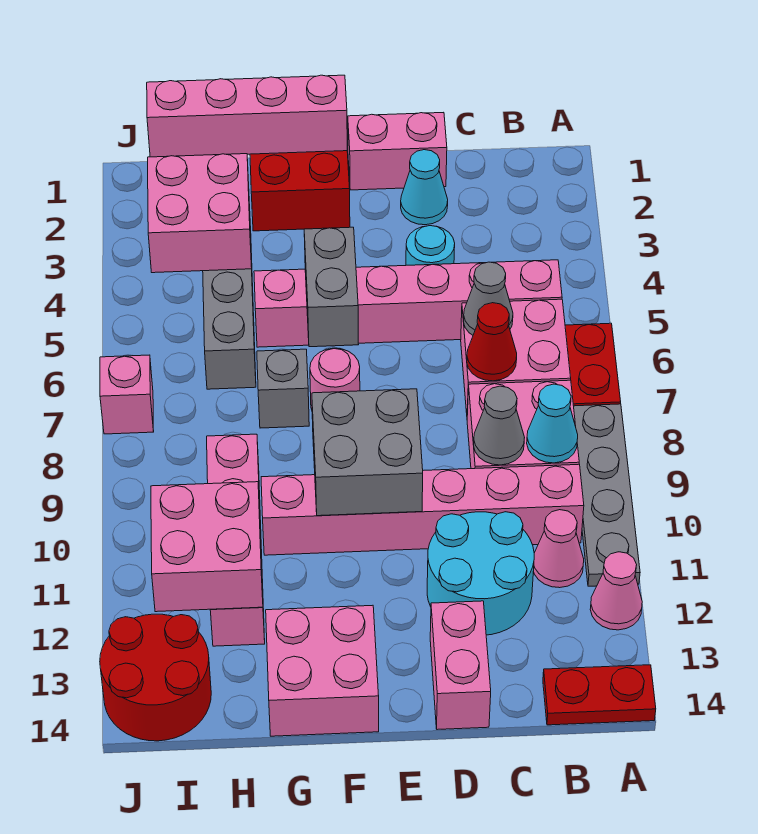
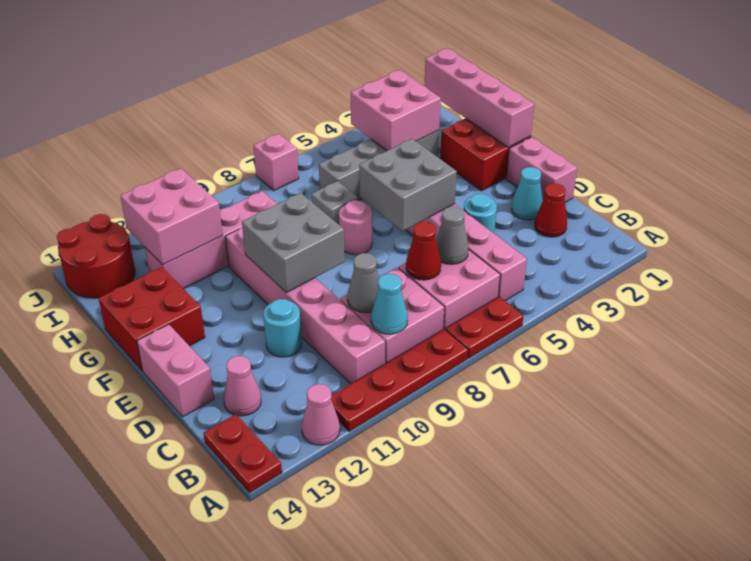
grey plate A8:A11 level 1 -> red plate A8:A11 level 1
pink cone B11 level 1 -> pink cone C13 level 1
none -> red cone C2 level 1
cyan round brick C11:D12 level 1 -> cyan round brick D11 level 1
pink brick D13:D14 level 1 -> pink brick D14:E14 level 1
grey brick F5:F6 level 2 -> grey brick E5:F6 level 2
pink brick F13:G14 level 1 -> red brick F13:G14 level 1

